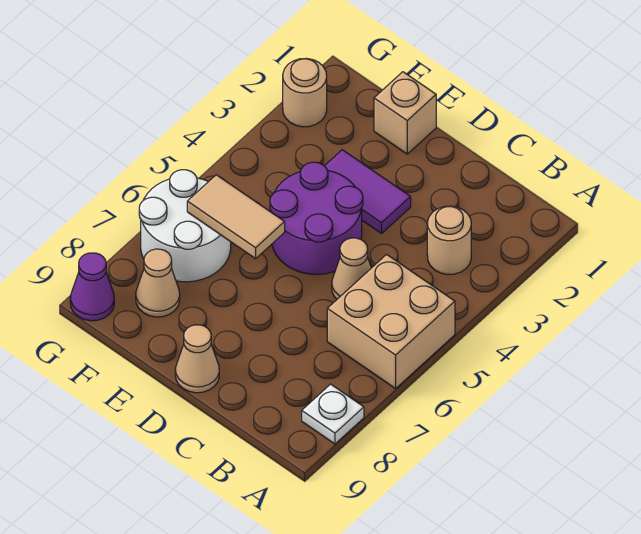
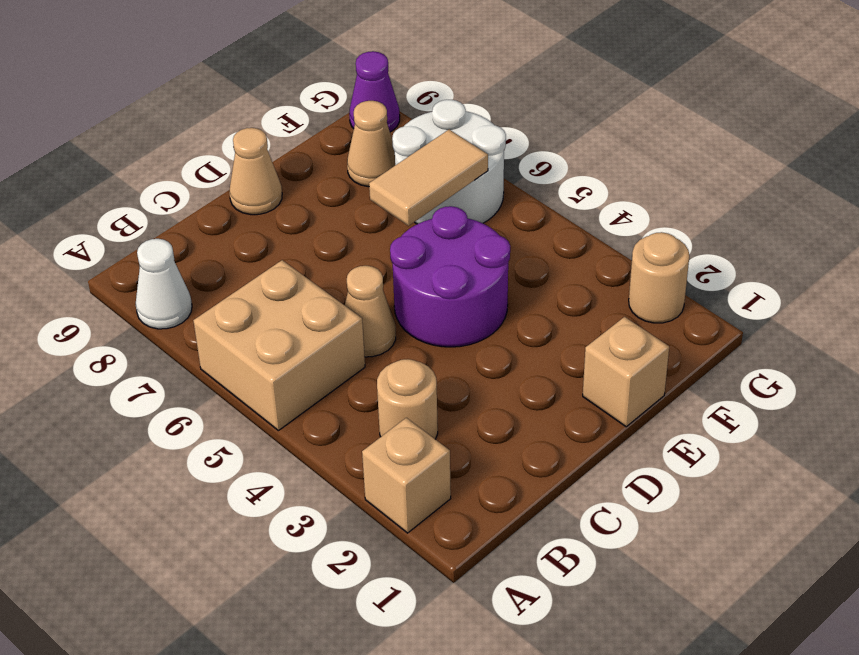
none -> tan brick A2 level 1
white plate A8 level 1 -> white cone A8 level 1
purple tile D3:E3 level 1 -> none

